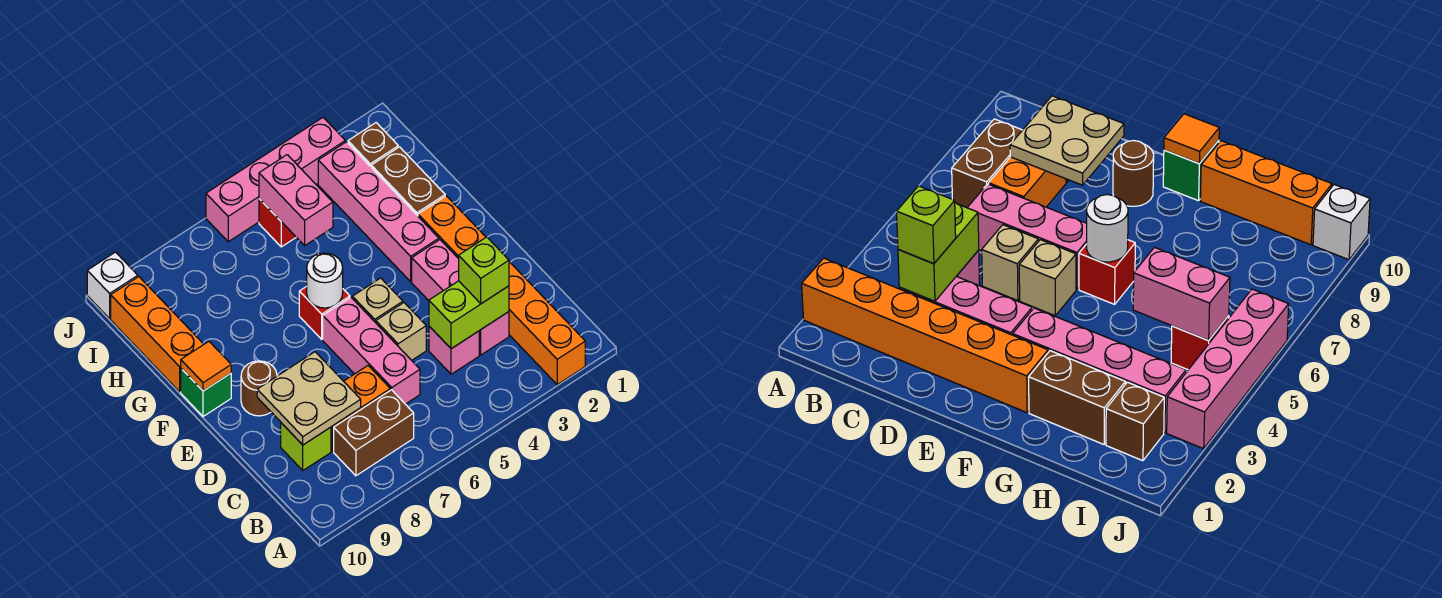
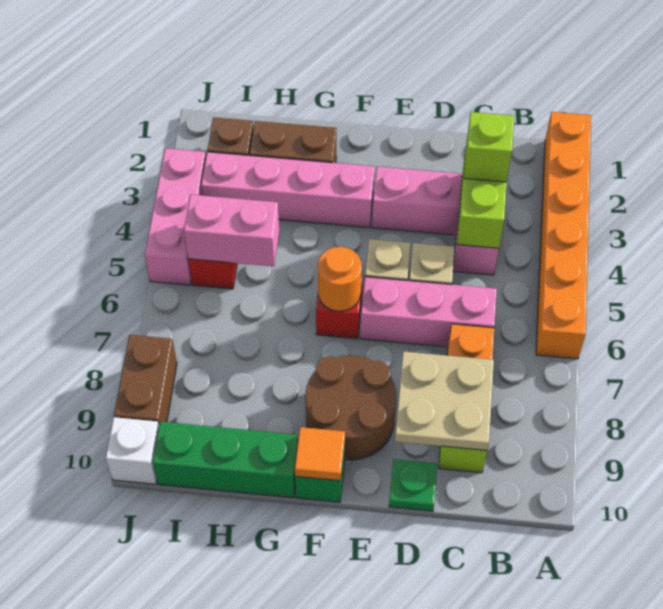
orange brick A2:F2 level 1 -> orange brick A1:A6 level 1
brown brick B7:B8 level 1 -> brown brick J8:J9 level 1
none -> green plate D10 level 1
brown round brick E9 level 1 -> brown round brick E8:F9 level 1
white round brick F6 level 2 -> orange round brick F6 level 2
orange brick G10:I10 level 1 -> green brick G10:I10 level 1
pink brick J3:J6 level 1 -> pink brick J3:J5 level 1

